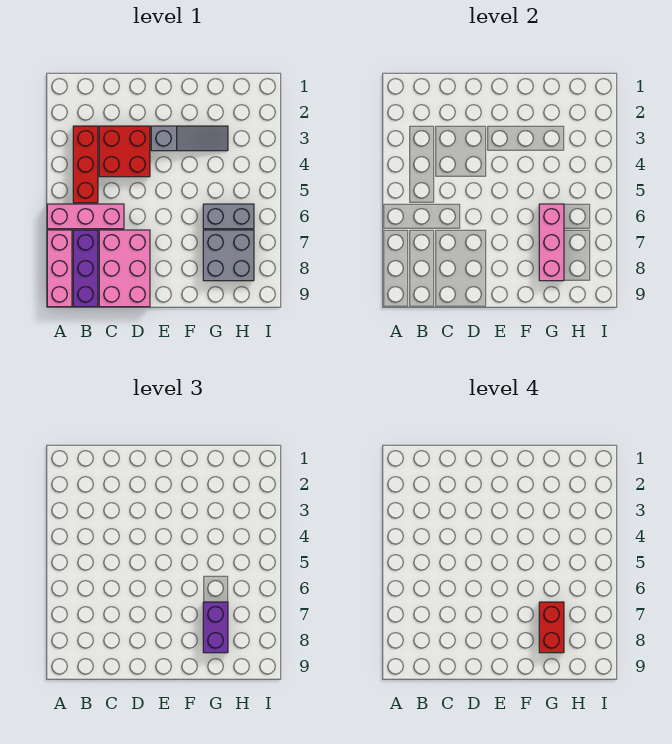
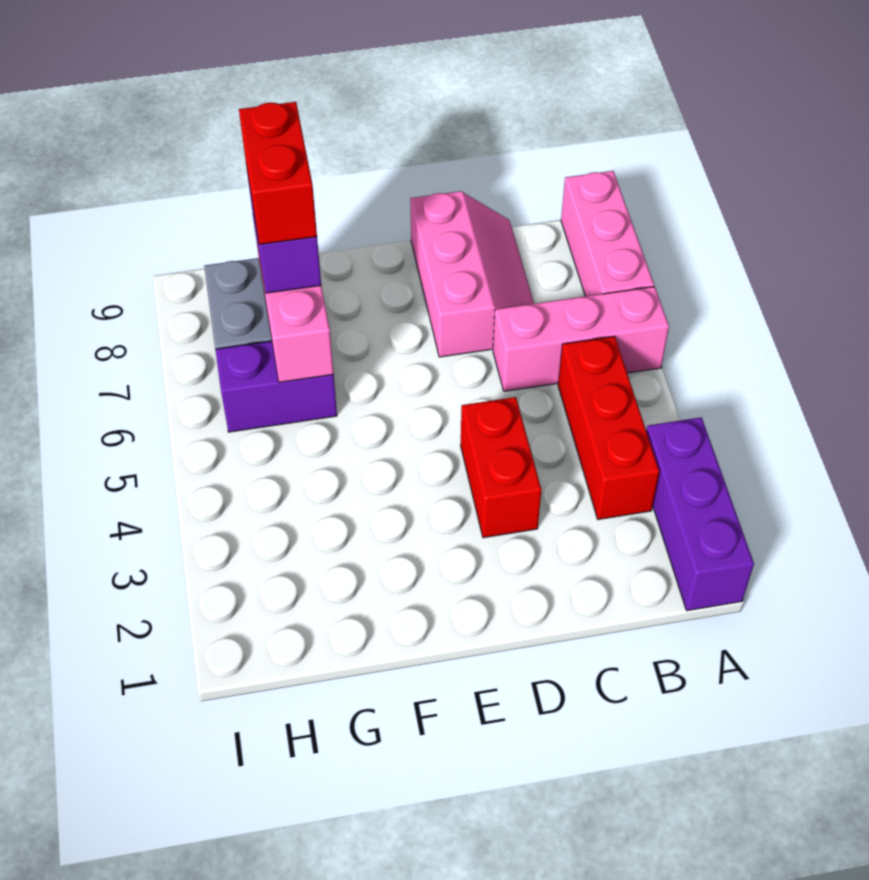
purple brick B7:B9 level 1 -> purple brick A1:A3 level 1
red brick C3:D4 level 1 -> red brick D3:D4 level 1
pink brick C7:D9 level 1 -> pink slope C7:D9 level 1 top D
grey slope E3:G3 level 1 top E -> none
grey brick G6:H6 level 1 -> purple brick G6:H6 level 1

